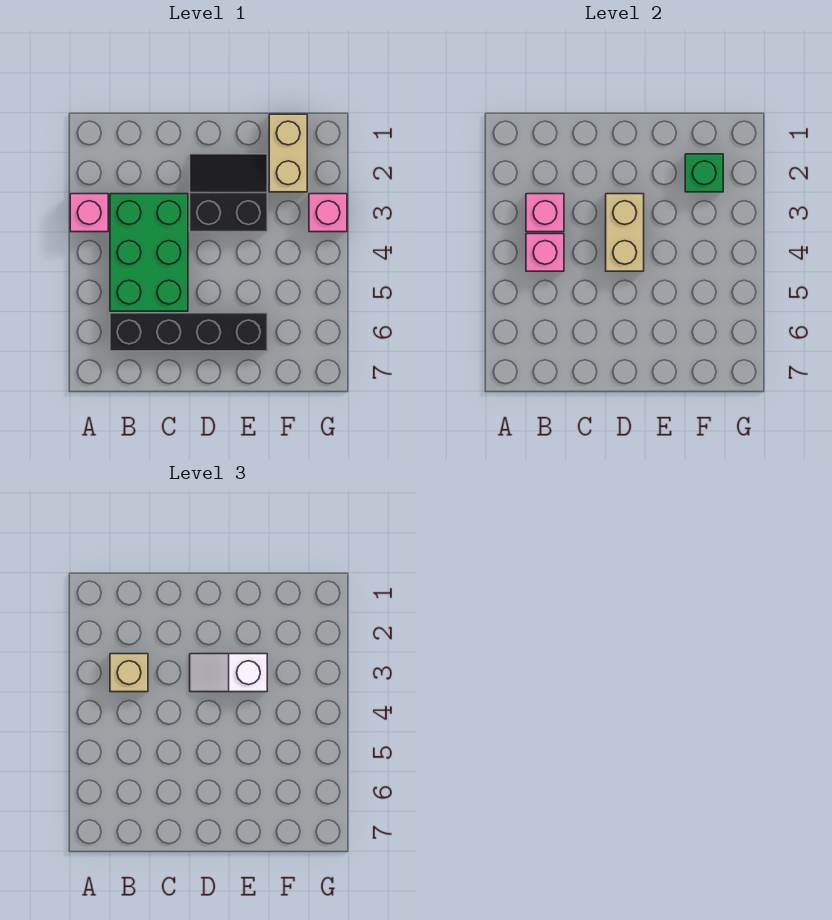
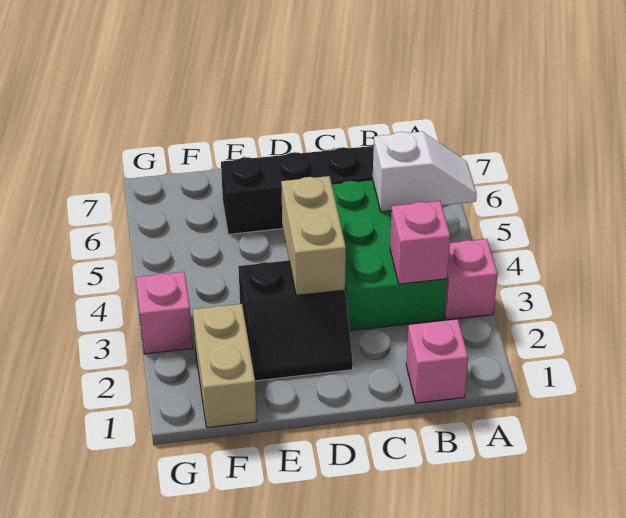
tan brick B3 level 3 -> none
pink brick B4 level 2 -> pink brick B1 level 1
white slope D3:E3 level 3 top E -> white slope A5:B5 level 2 top B
green brick F2 level 2 -> none

